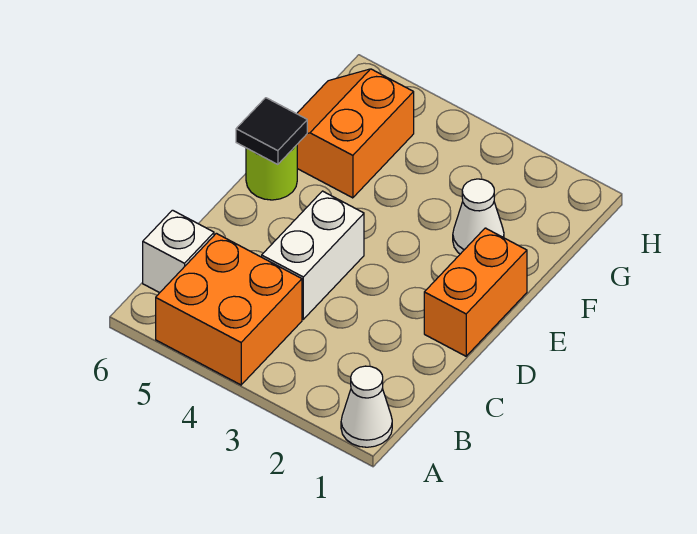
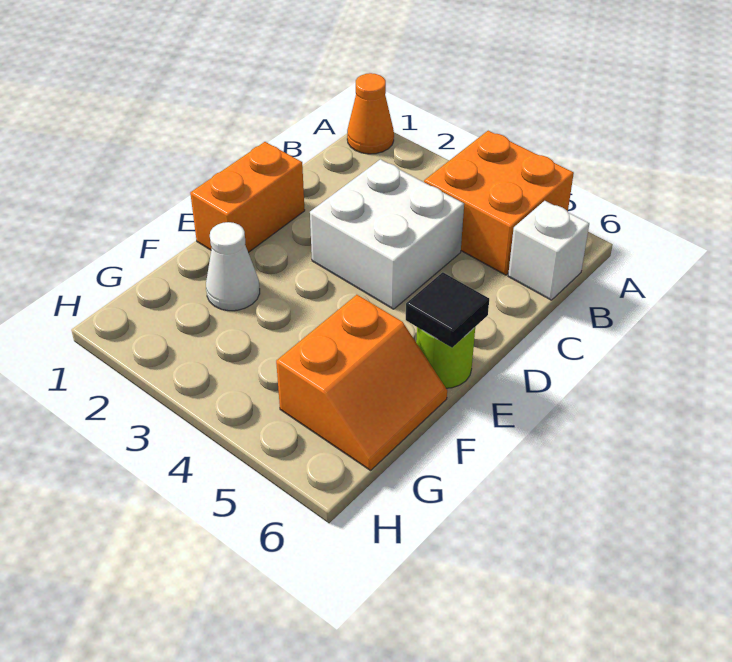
white cone A1 level 1 -> orange cone A1 level 1
white brick C4:D4 level 1 -> white brick C3:D4 level 1

